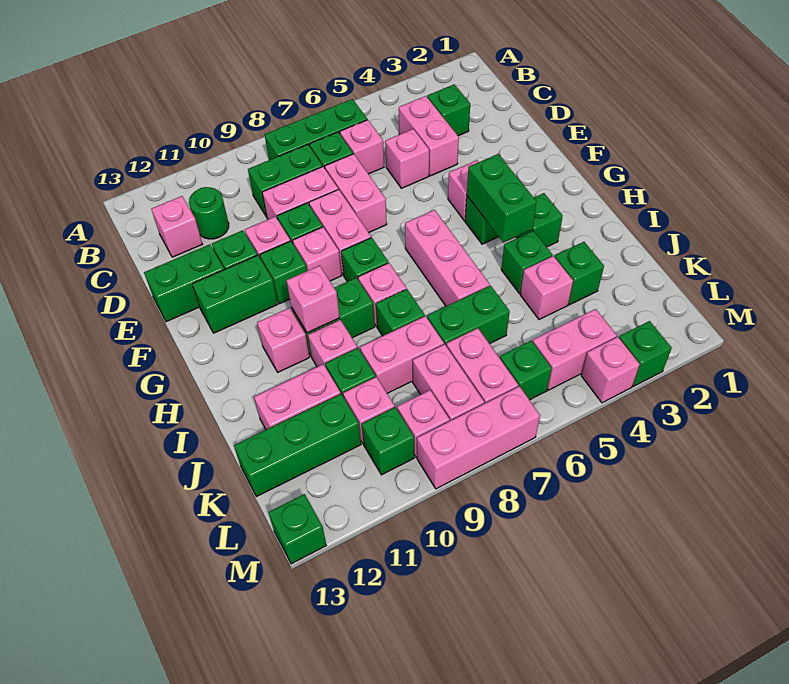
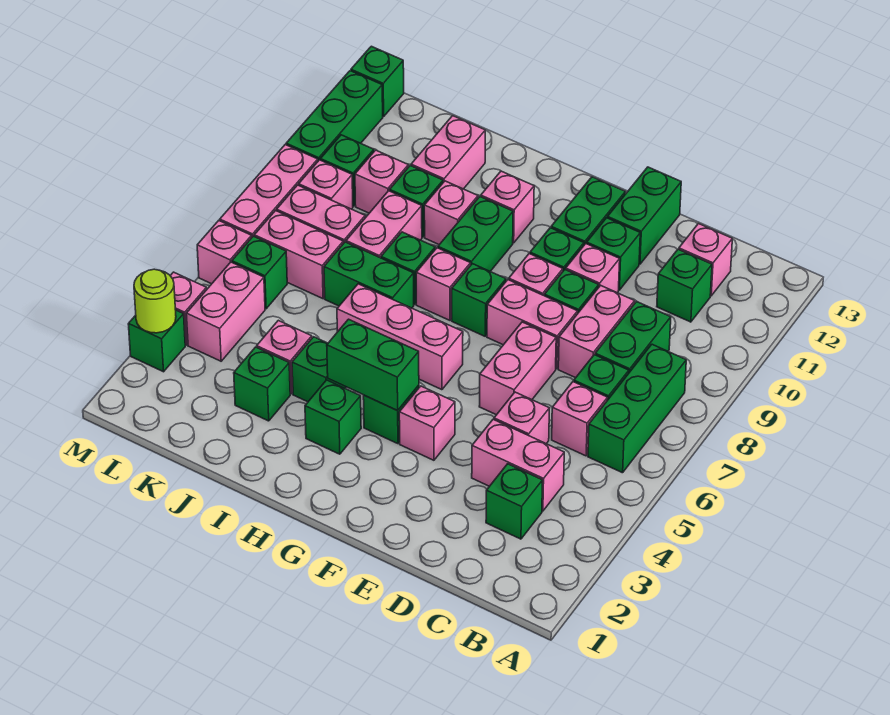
green round brick C11 level 1 -> green brick C11 level 1
pink brick D7:E7 level 1 -> pink brick E6:E7 level 1
pink brick H10 level 2 -> pink brick M6 level 1
green brick J6:J7 level 1 -> green brick I7:J7 level 1
green brick K11:K13 level 1 -> green brick M10:M12 level 1
none -> lime round brick M3 level 2

